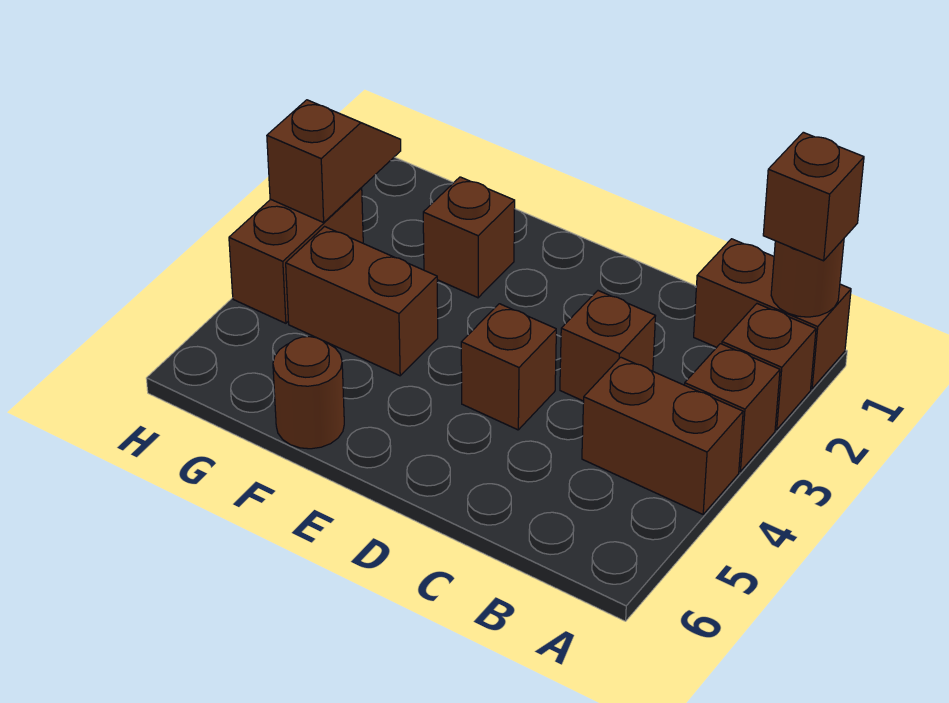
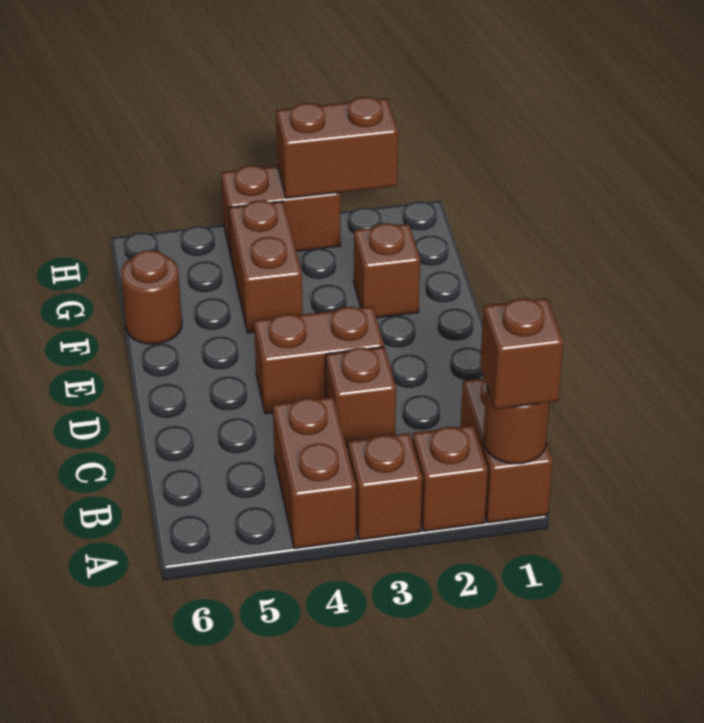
brown brick D4 level 1 -> brown brick D3:D4 level 1
brown slope H2:H3 level 2 top 3 -> brown brick H2:H3 level 2

